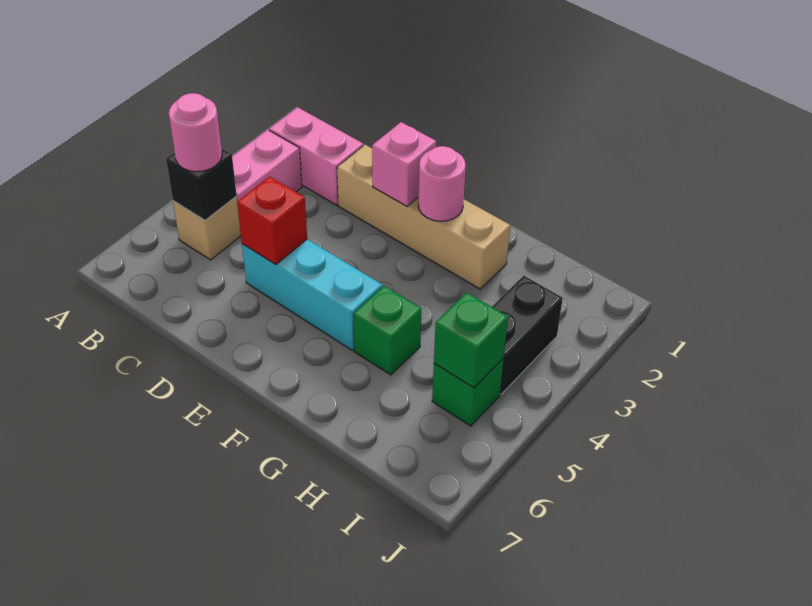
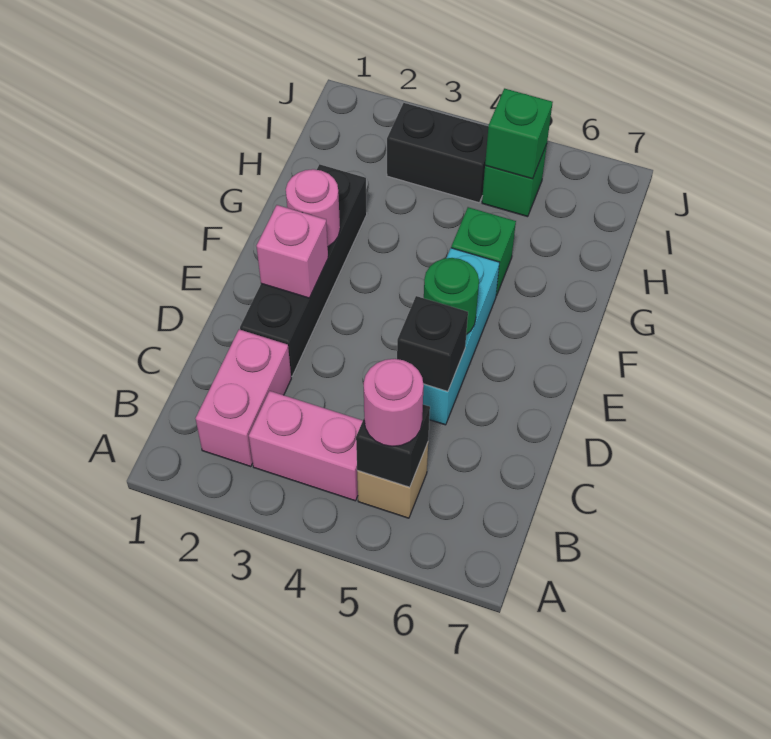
tan brick D2:G2 level 1 -> black brick D2:G2 level 1
red brick D5 level 2 -> black brick D5 level 2
none -> green round brick E5 level 2

